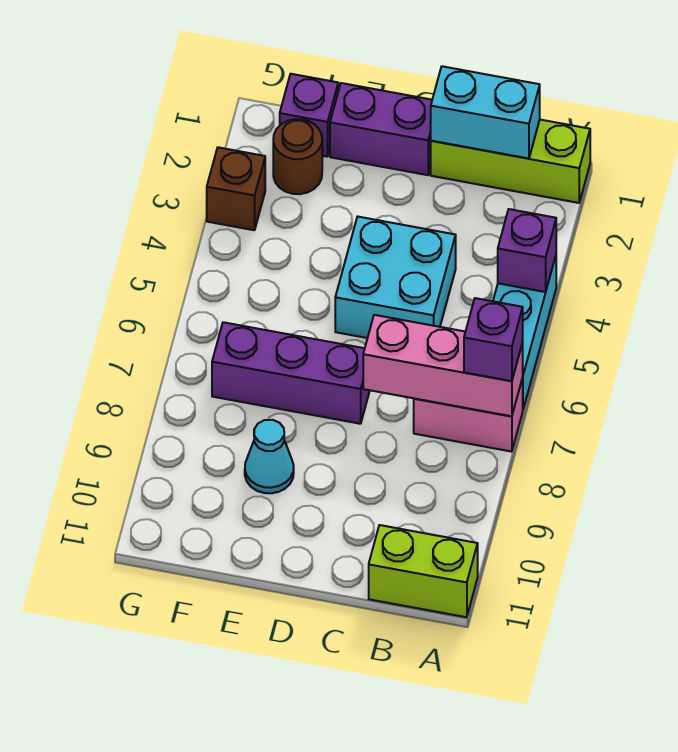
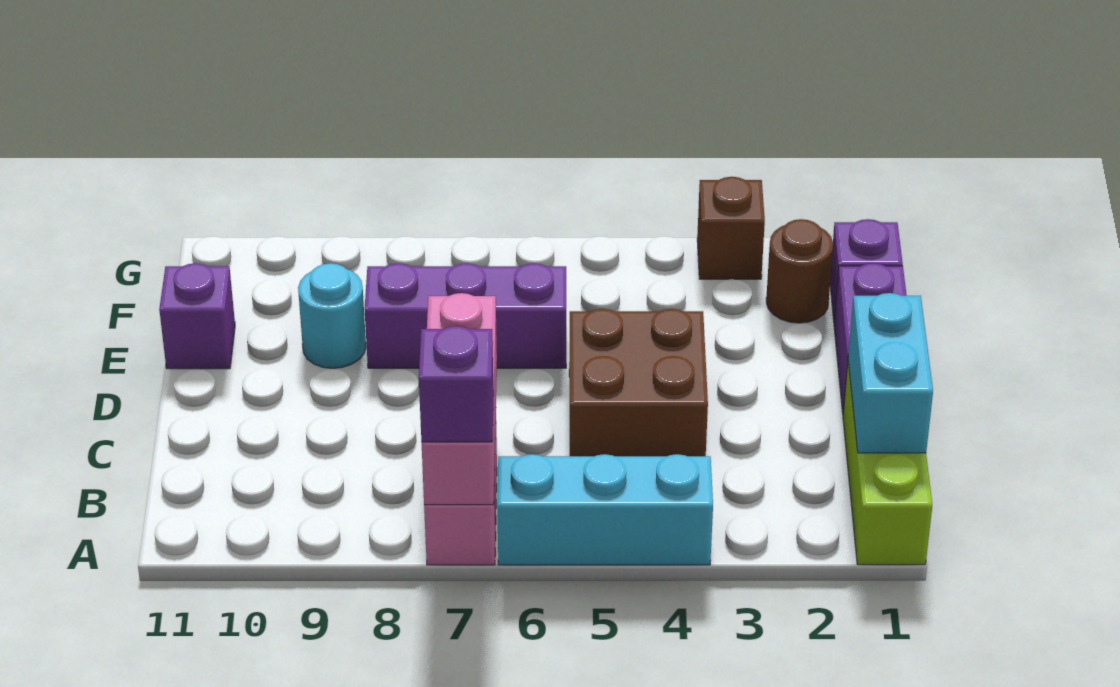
purple brick A4 level 2 -> purple brick E11 level 1
lime brick A11:B11 level 1 -> none
cyan brick C4:D5 level 1 -> brown brick C4:D5 level 1
purple brick D7:F7 level 1 -> purple brick E6:E8 level 1
cyan cone E9 level 1 -> cyan round brick E9 level 1

